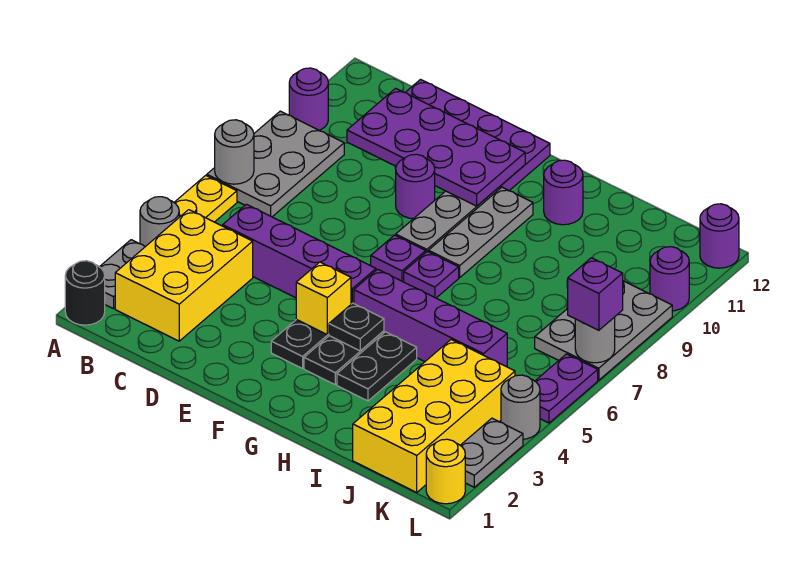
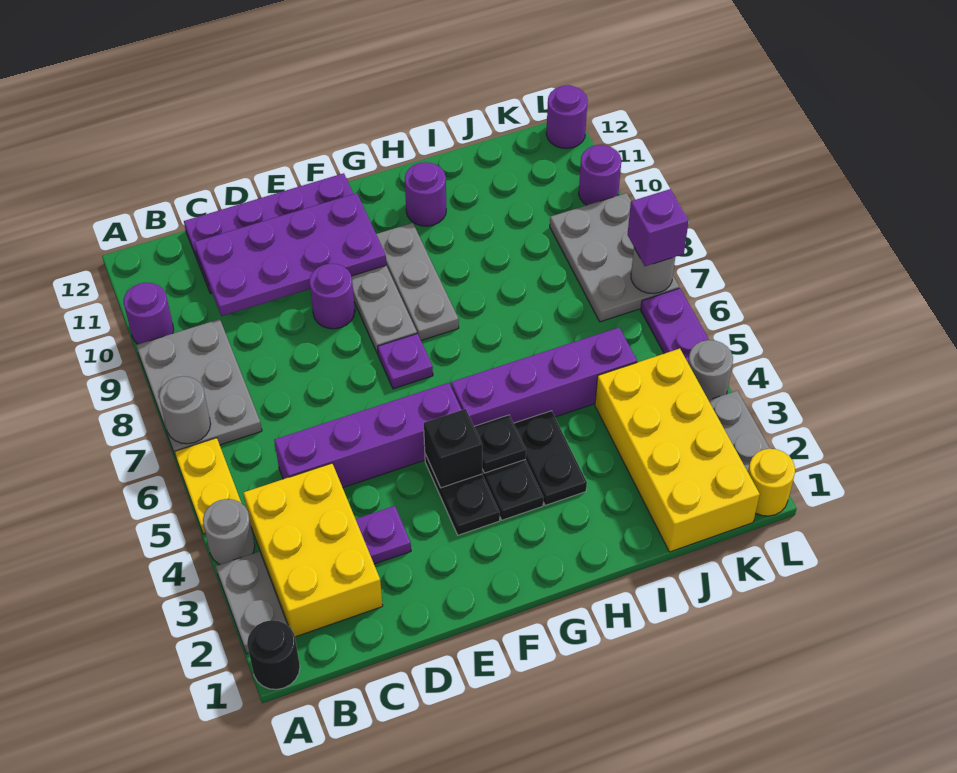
yellow brick F4 level 2 -> black brick F4 level 2
purple plate G7 level 1 -> purple plate D3 level 1

